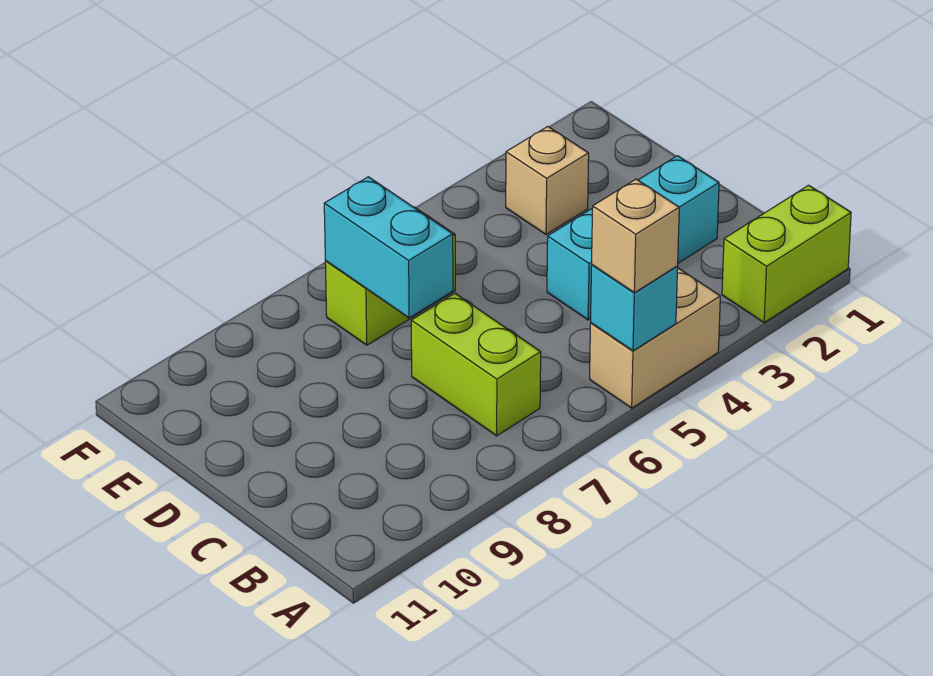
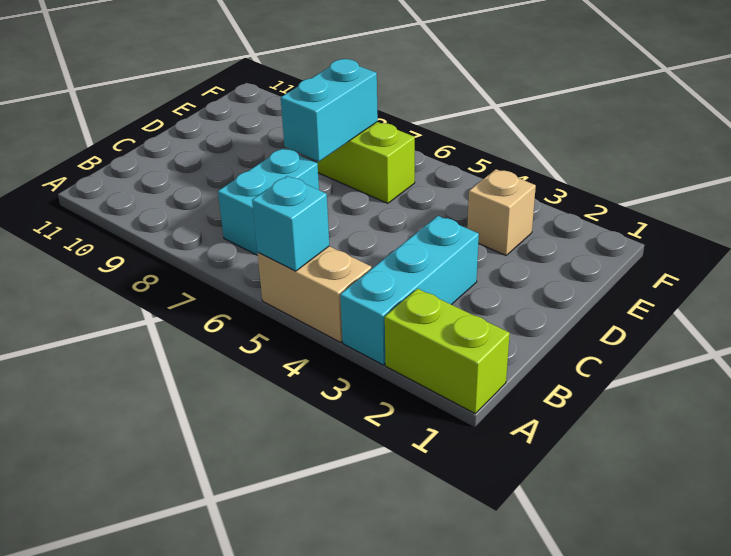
tan brick A5 level 3 -> none
lime brick B7:C7 level 1 -> cyan brick B7:C7 level 1
cyan brick C2:C4 level 1 -> cyan brick A3:C3 level 1

